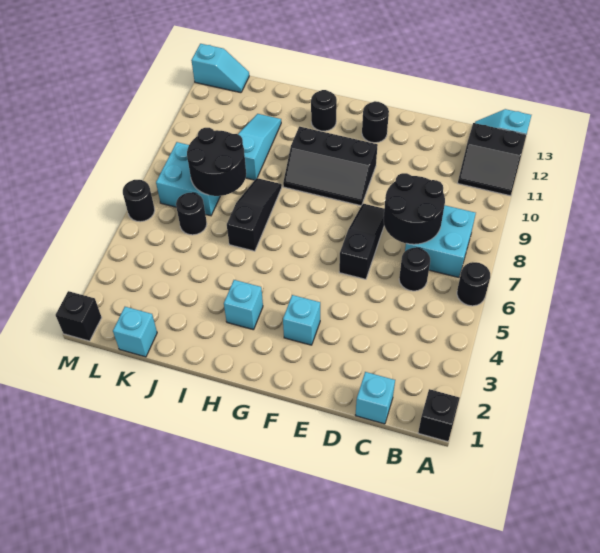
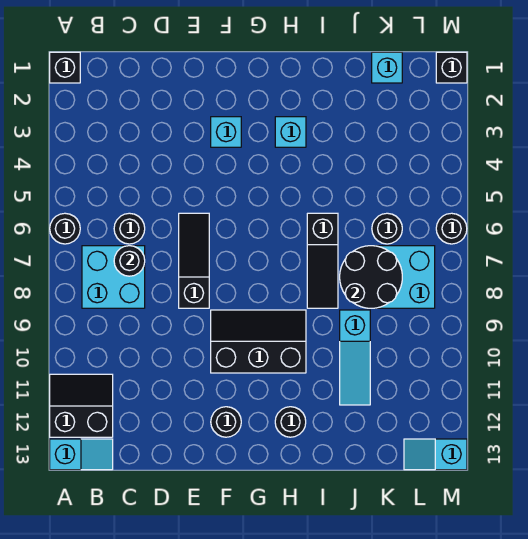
cyan brick C1 level 1 -> none
black round brick C7:D8 level 2 -> black round brick C7 level 2
black slope E6:E8 level 1 top 6 -> black slope E6:E8 level 1 top 8

